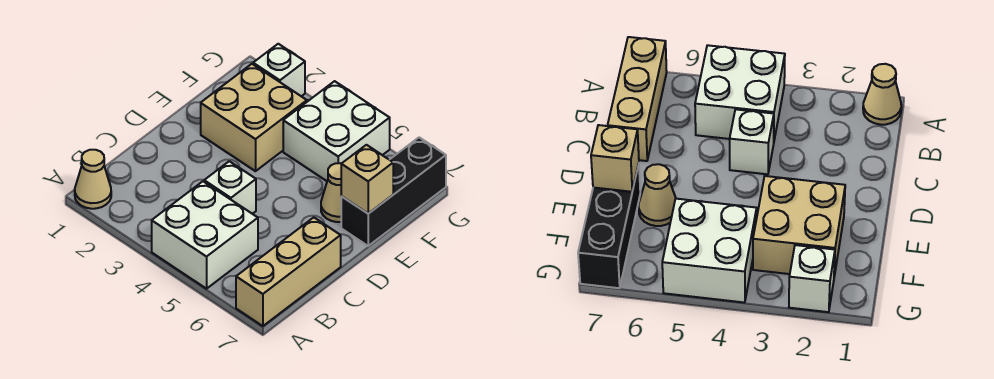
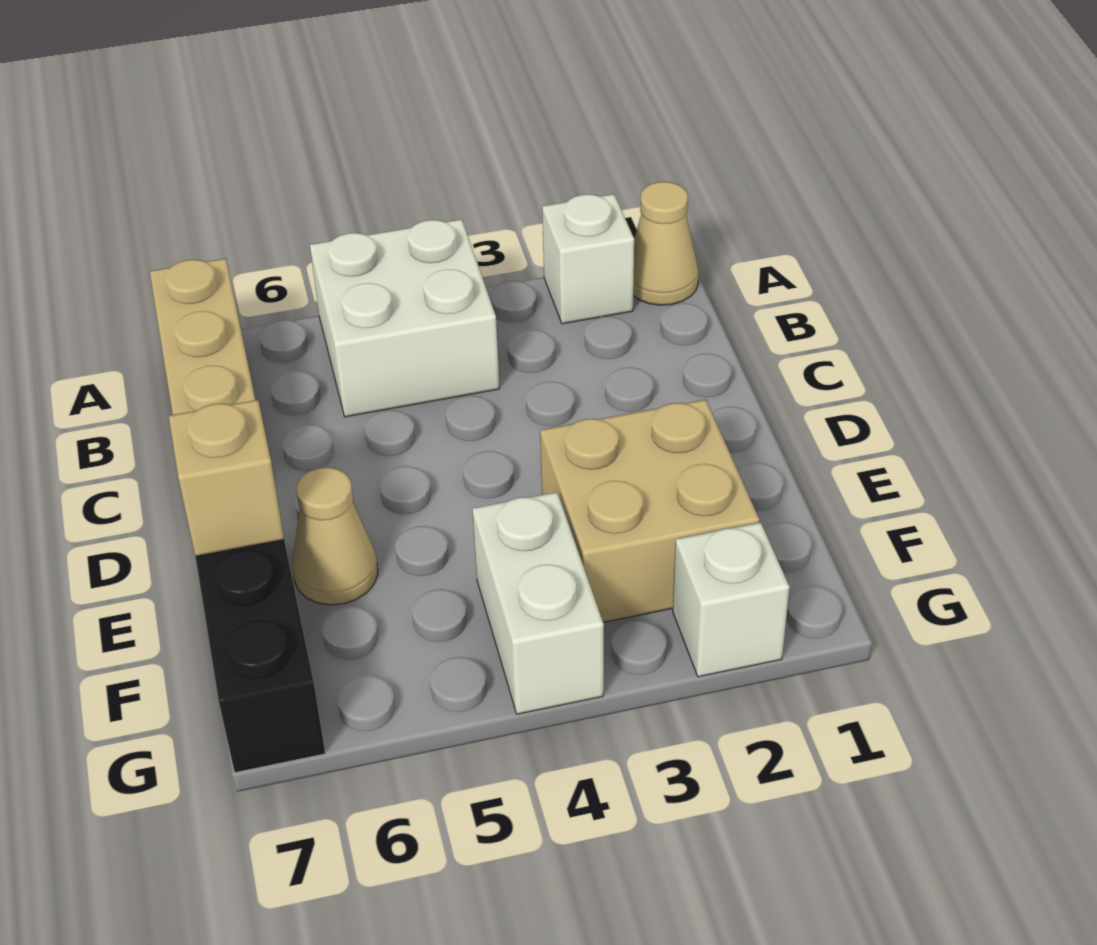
white brick C4 level 1 -> white brick A2 level 1
white brick F4:G5 level 1 -> white brick F4:G4 level 1

